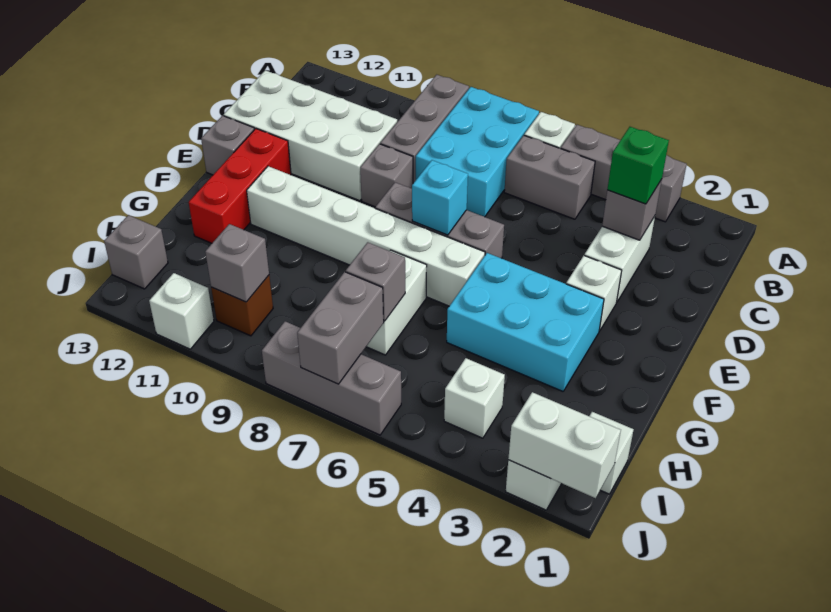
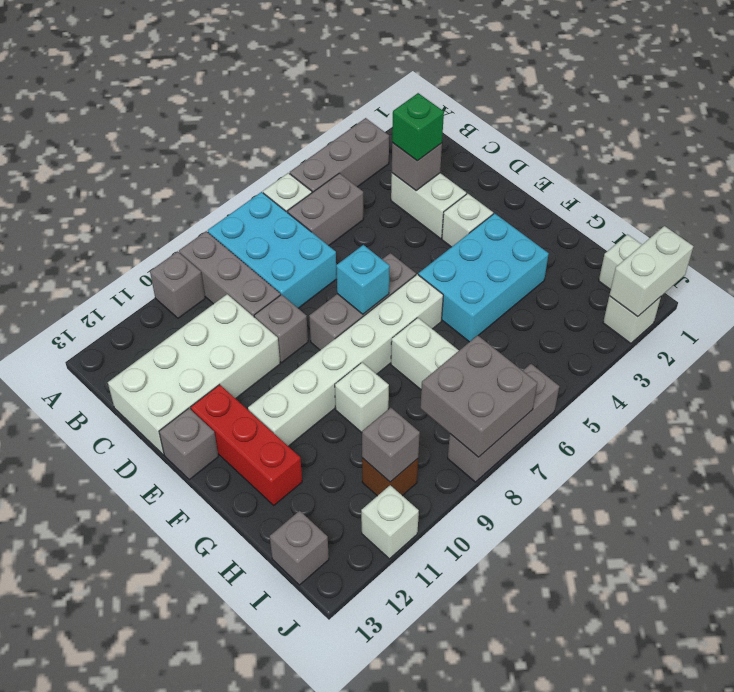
grey brick H7 level 2 -> grey brick A10 level 1
white brick I4 level 1 -> white brick G9 level 1
grey brick I7:J7 level 2 -> grey brick I7:J8 level 2

